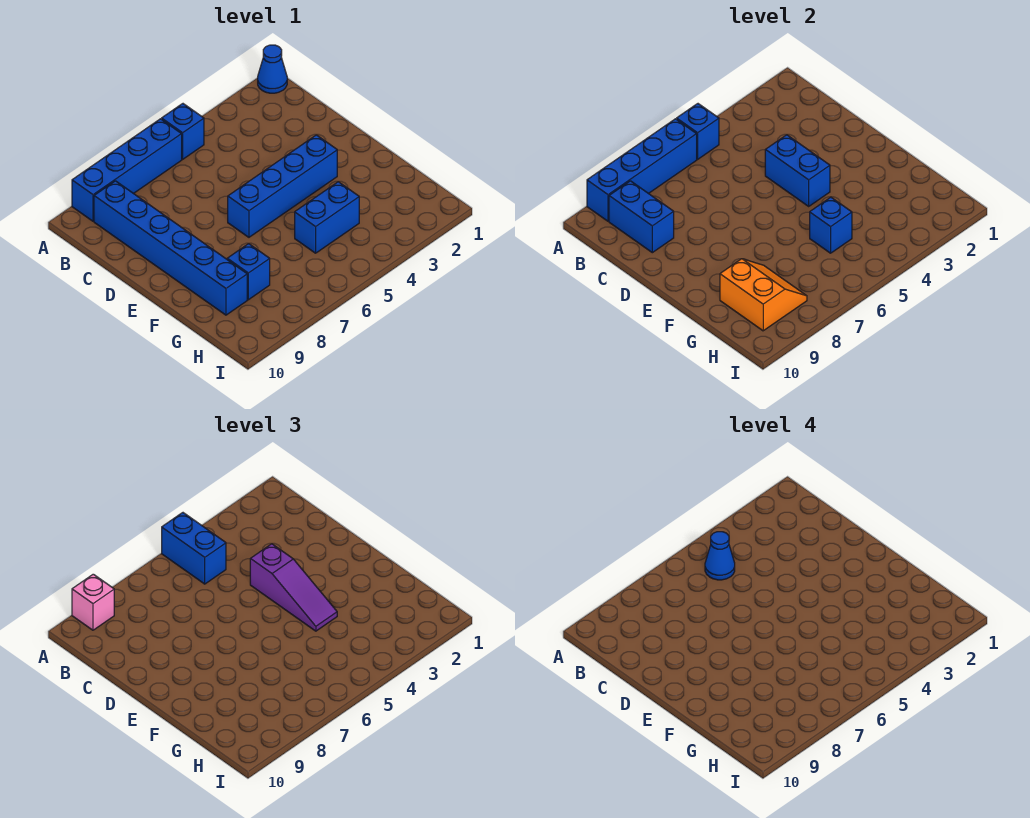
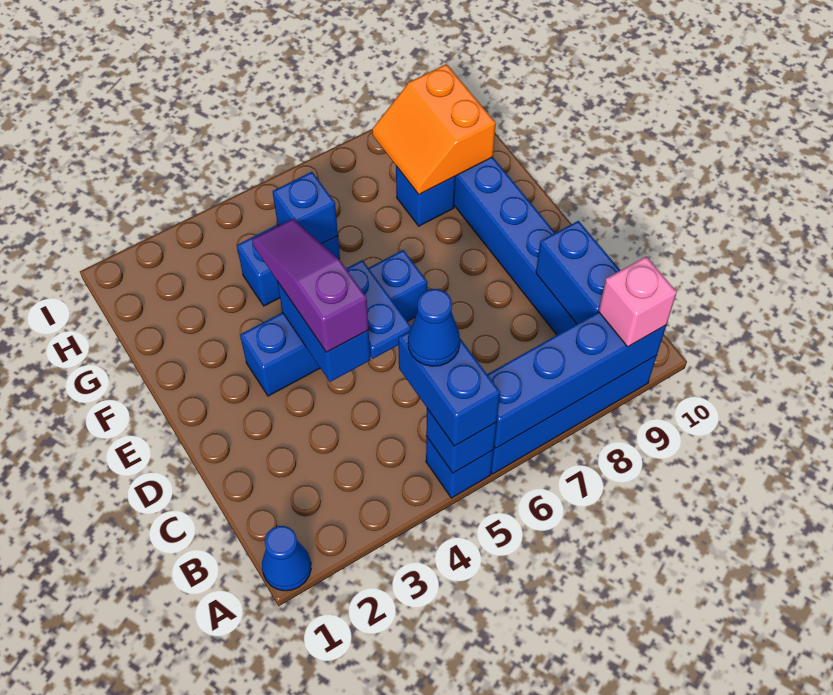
none -> blue plate D5:E5 level 2

